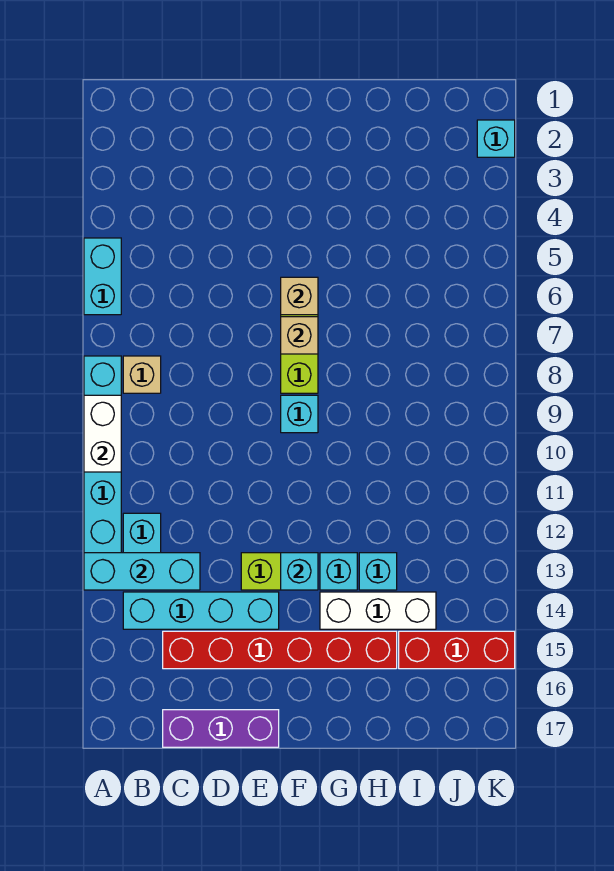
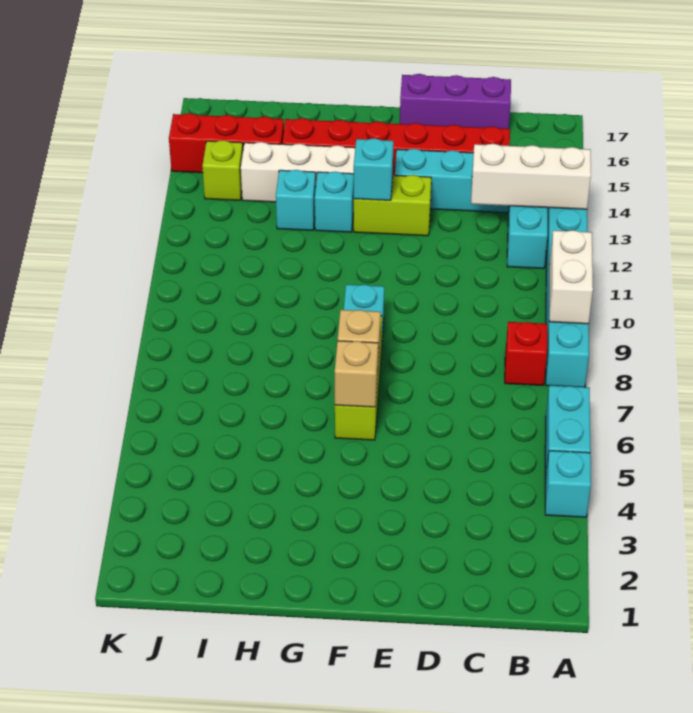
cyan brick A13:C13 level 2 -> white brick A13:C13 level 2
tan brick B8 level 1 -> red brick B8 level 1
none -> lime brick J14 level 1
cyan brick K2 level 1 -> cyan brick A4 level 1

